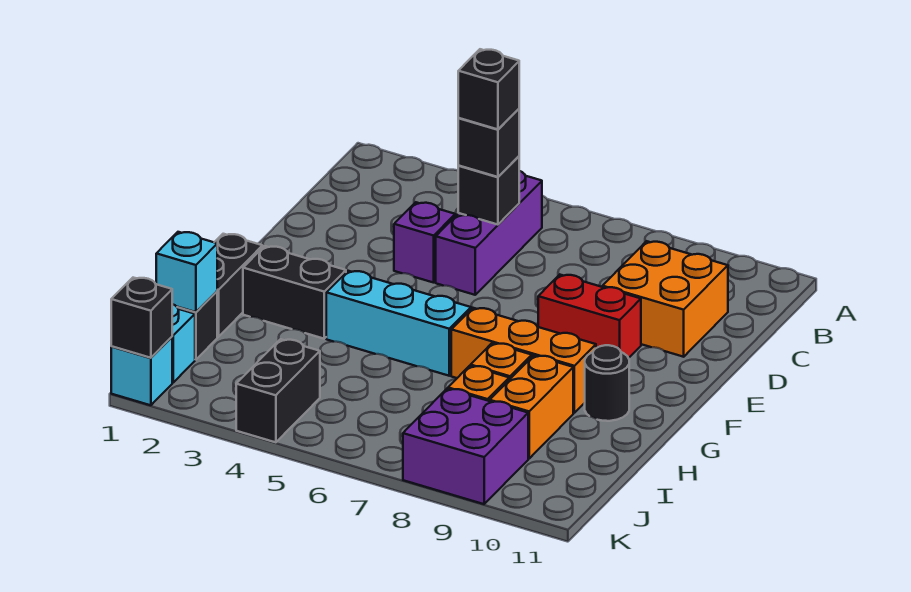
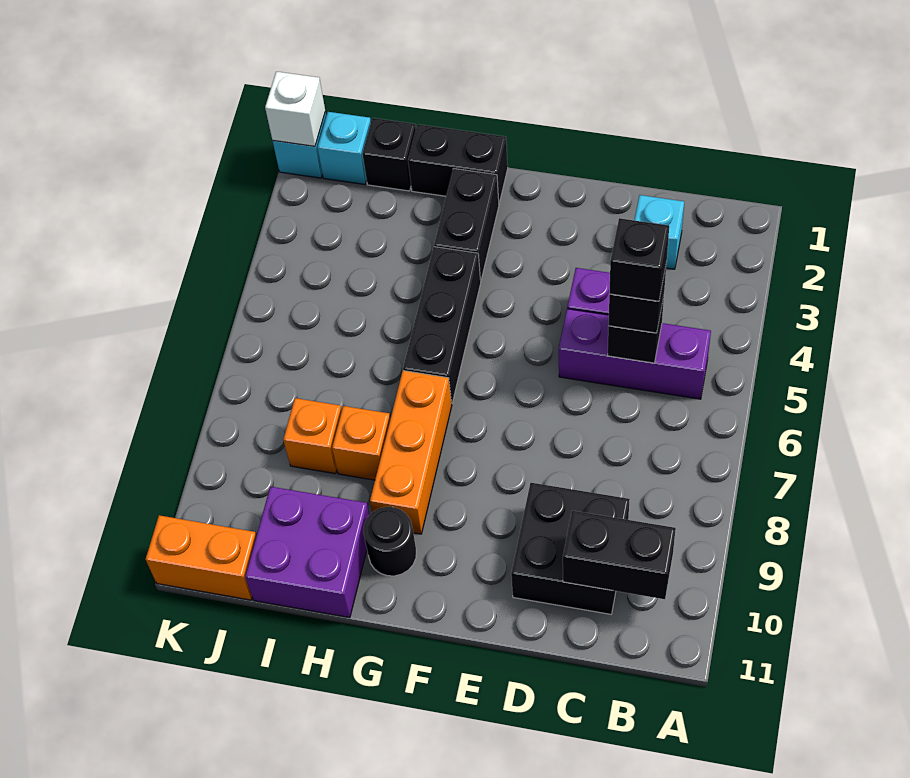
orange brick C9:D10 level 1 -> black brick C9:D10 level 1
red brick E8:E9 level 1 -> none
cyan brick G4:G6 level 1 -> black brick G4:G6 level 1
orange brick H9:I9 level 1 -> orange brick J11:K11 level 1
cyan brick I1 level 2 -> cyan brick C2 level 1
black brick J4:K4 level 1 -> black brick B10:C10 level 2
purple brick J8:K9 level 1 -> purple brick H10:I11 level 1
black brick K1 level 2 -> white brick K1 level 2

